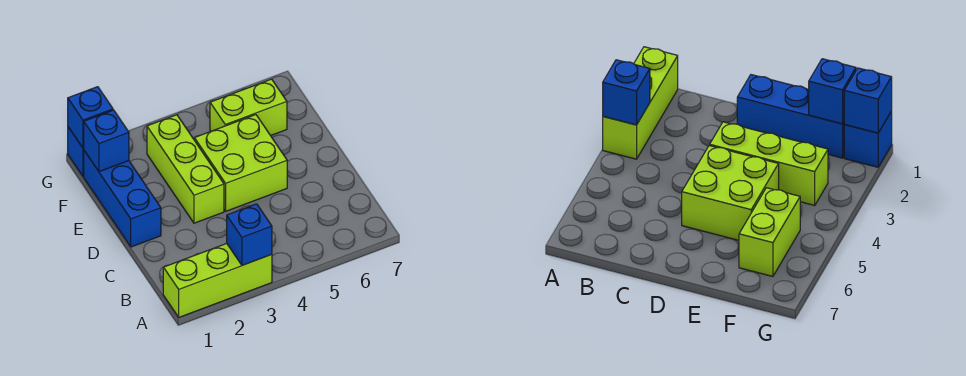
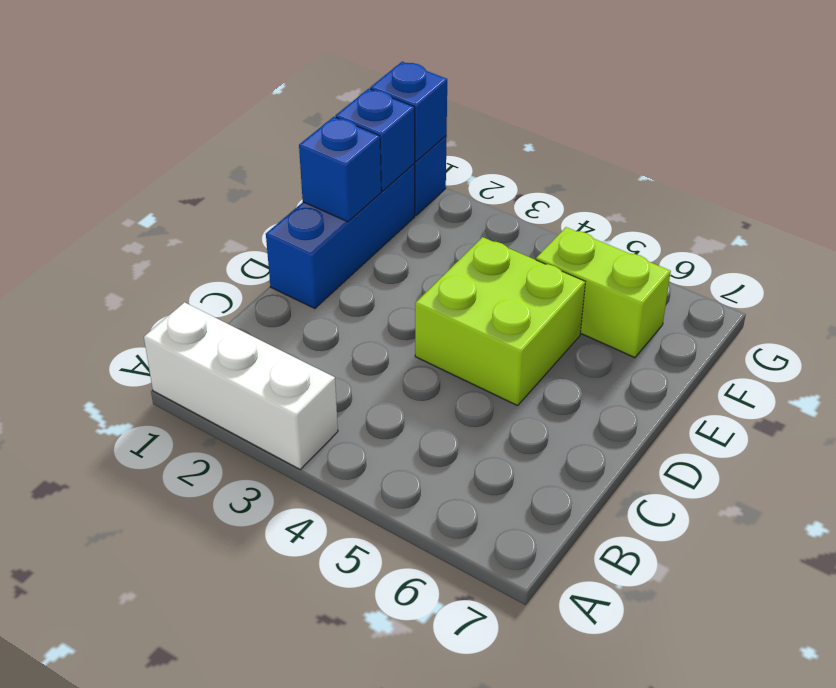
lime brick A1:A3 level 1 -> white brick A1:A3 level 1
blue brick A3 level 2 -> blue brick E1 level 2
lime brick D3:F3 level 1 -> none

